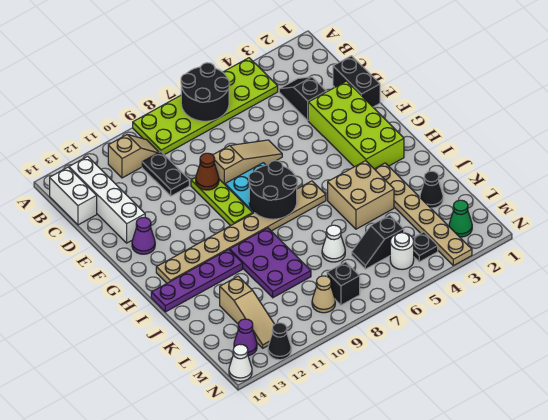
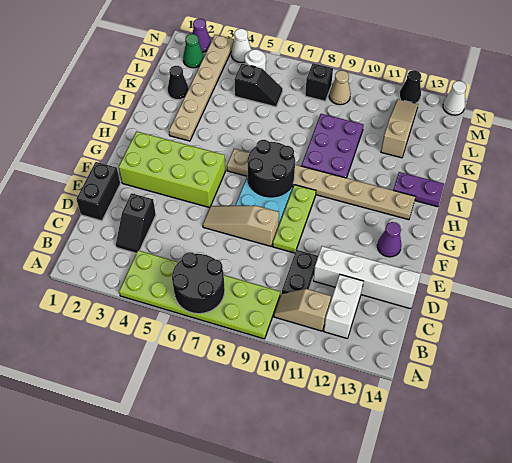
white brick B13:E13 level 1 -> white brick D11:D14 level 1
white brick B14:C14 level 1 -> white brick B12:C12 level 1
lime brick E2:H3 level 1 -> lime brick F2:G5 level 1
brown cone E9 level 2 -> none
tan brick I4:J5 level 1 -> none
purple plate I11:I14 level 1 -> purple plate I13:I14 level 1
white cone K7 level 1 -> white cone N4 level 1
black plate M4 level 1 -> none
purple cone M13 level 1 -> purple cone N2 level 1

